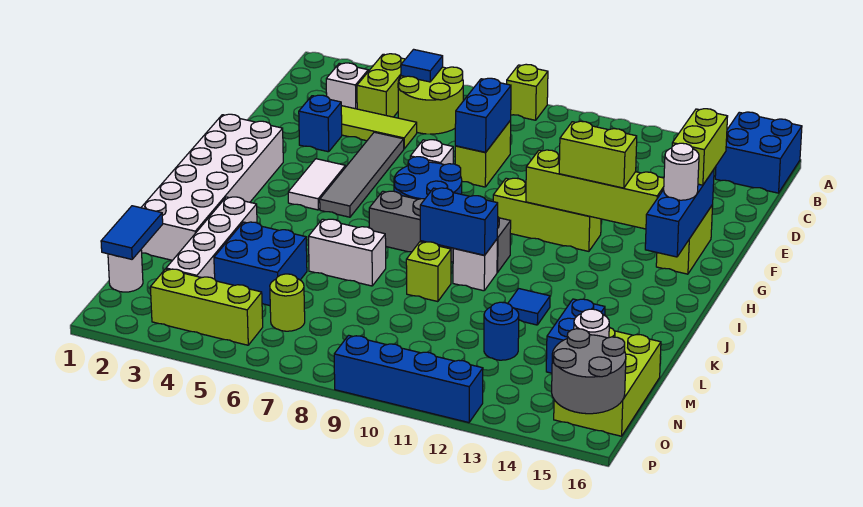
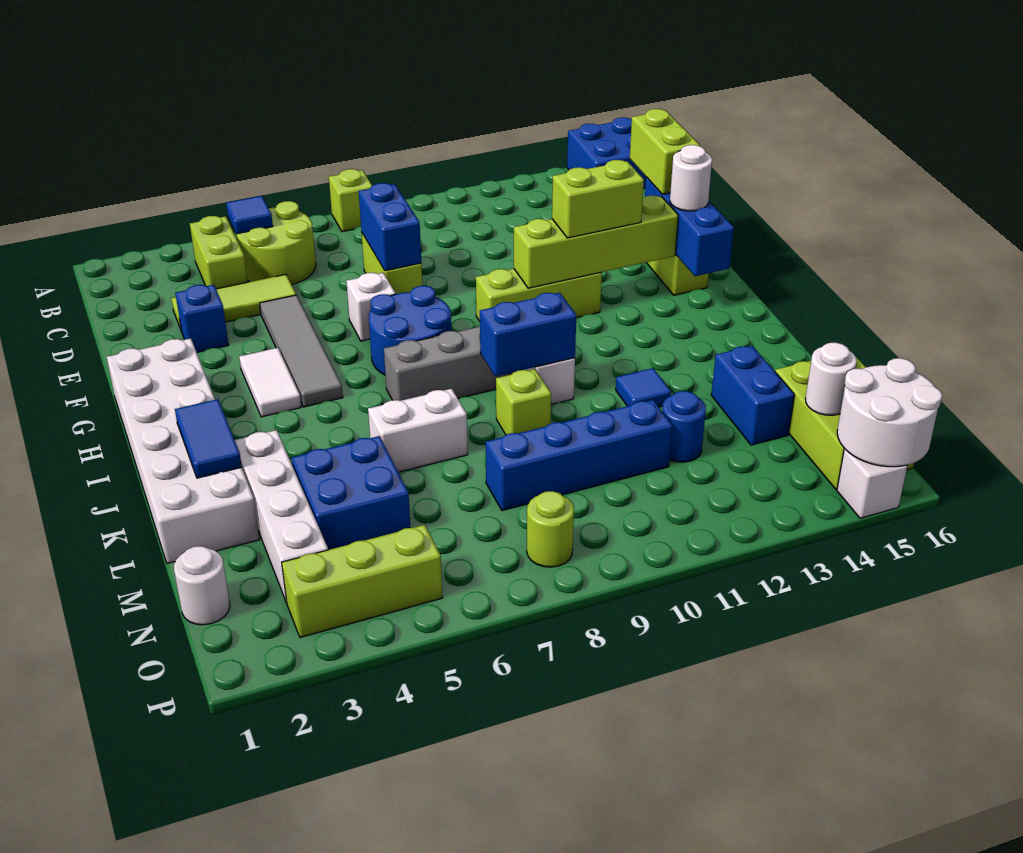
white brick C3 level 1 -> white brick P15 level 1
blue tile M1:N1 level 2 -> blue tile J2:K2 level 2
lime round brick N6 level 1 -> lime round brick O8 level 1
grey round brick O15:P16 level 2 -> white round brick O15:P16 level 2
blue brick P9:P12 level 1 -> blue brick M8:M11 level 1

